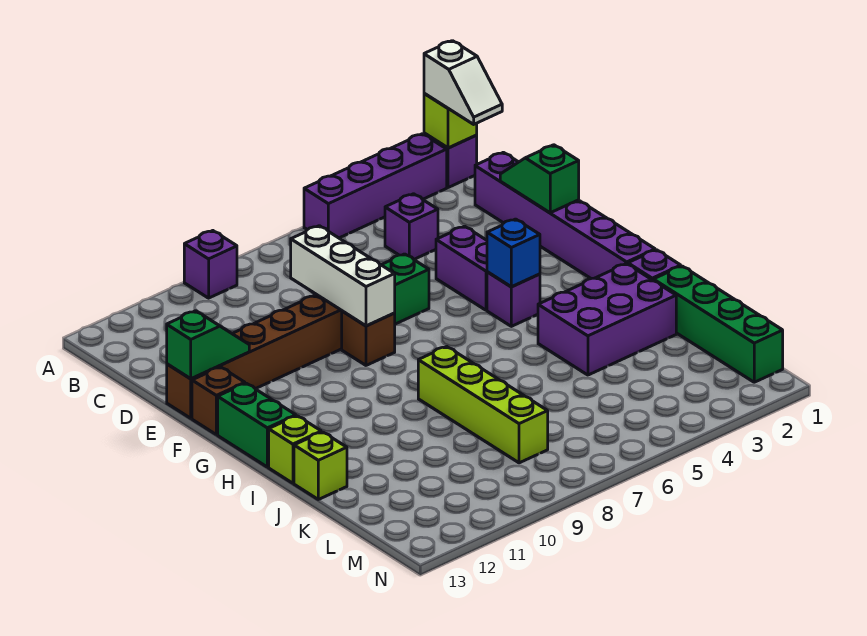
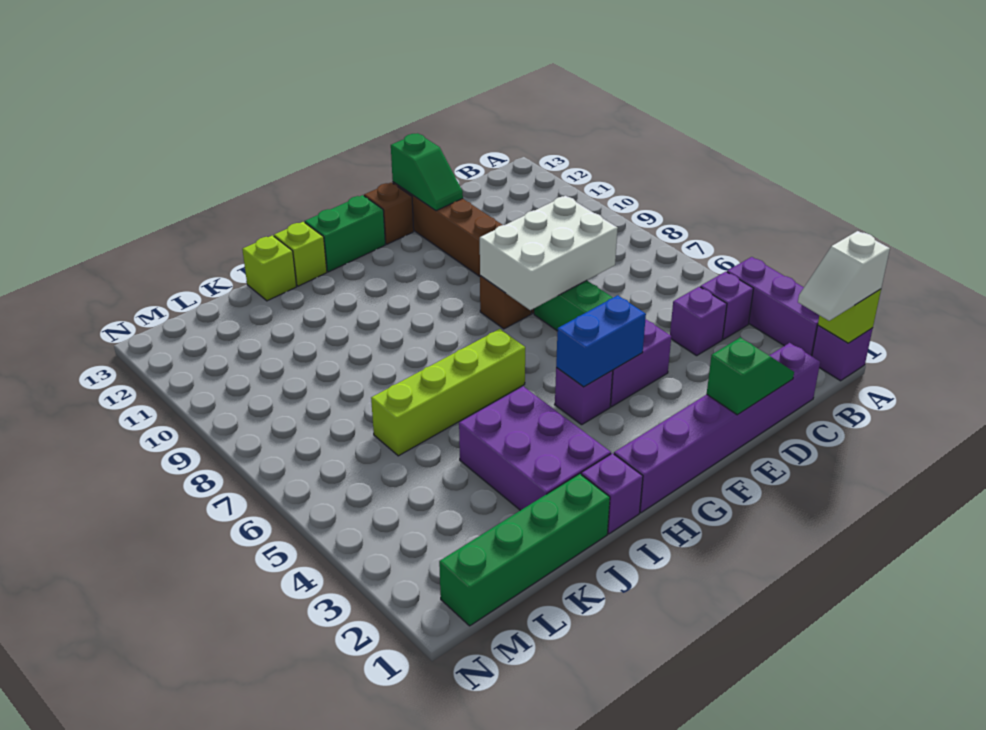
purple brick A2:A5 level 1 -> purple brick A2:A4 level 1
purple brick A9 level 1 -> purple brick B4 level 1
white brick D8:F8 level 2 -> white brick D7:F8 level 2
blue brick G4 level 2 -> blue brick F4:G4 level 2
lime brick I8:L8 level 1 -> lime brick H6:K6 level 1

